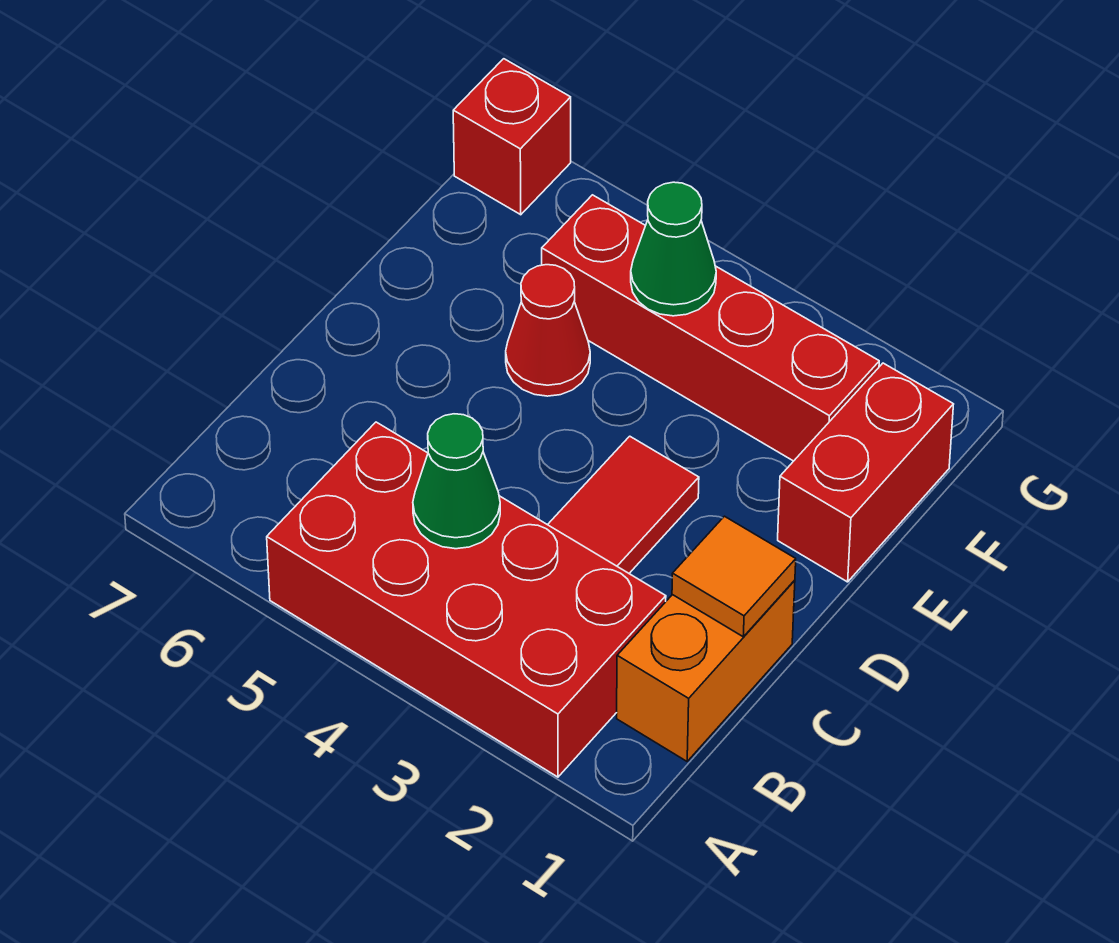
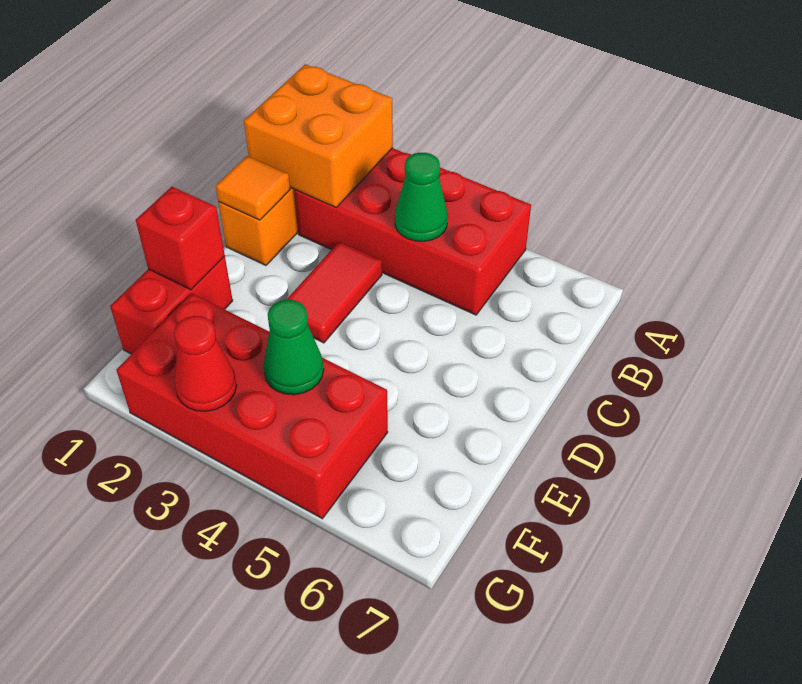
none -> orange brick A1:B2 level 2
red cone E5 level 1 -> red cone G3 level 2
red brick F2:F5 level 1 -> red brick F2:G5 level 1
red brick G7 level 1 -> red brick E1 level 2

